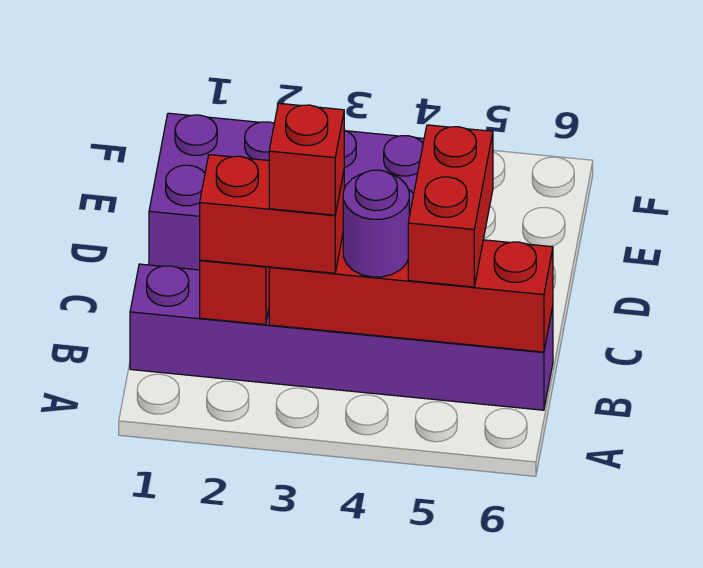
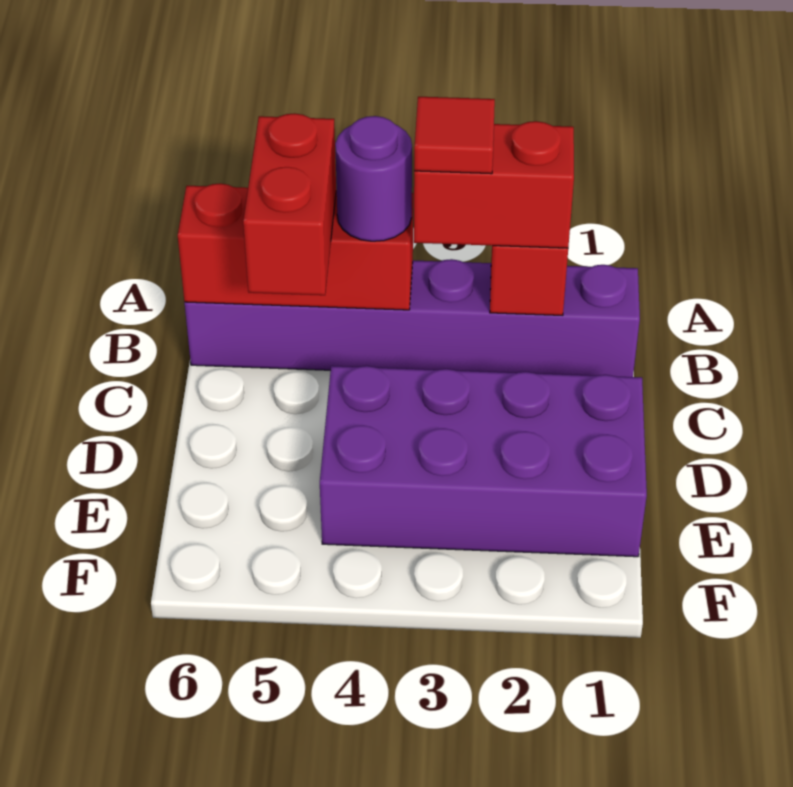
red brick B3:B6 level 2 -> red brick B4:B6 level 2
red brick B3 level 4 -> red tile B3 level 4

